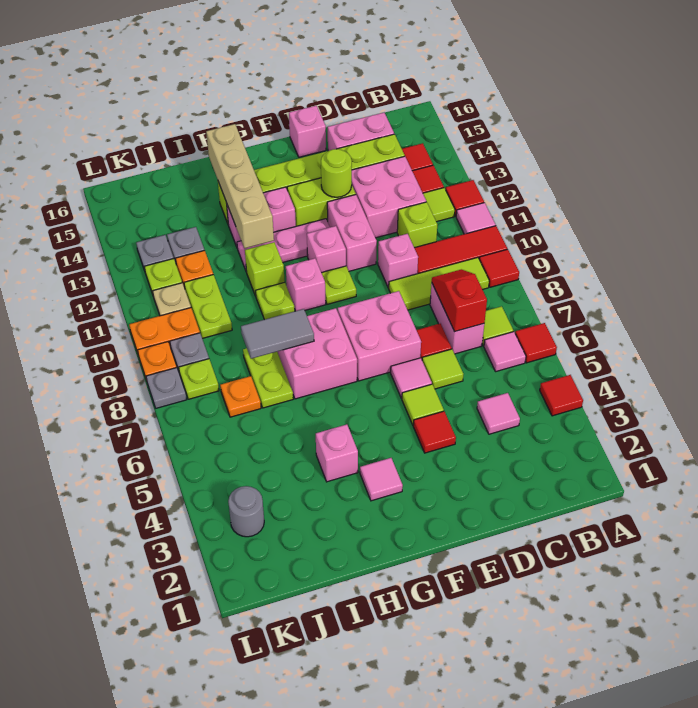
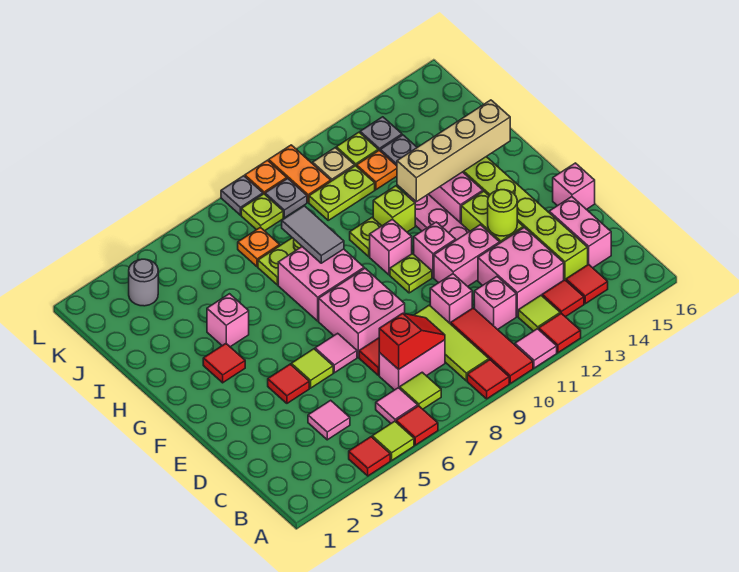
lime brick C11 level 1 -> pink brick C11 level 1
lime tile D6 level 1 -> lime tile A5 level 1
pink tile G3 level 1 -> red tile G3 level 1

